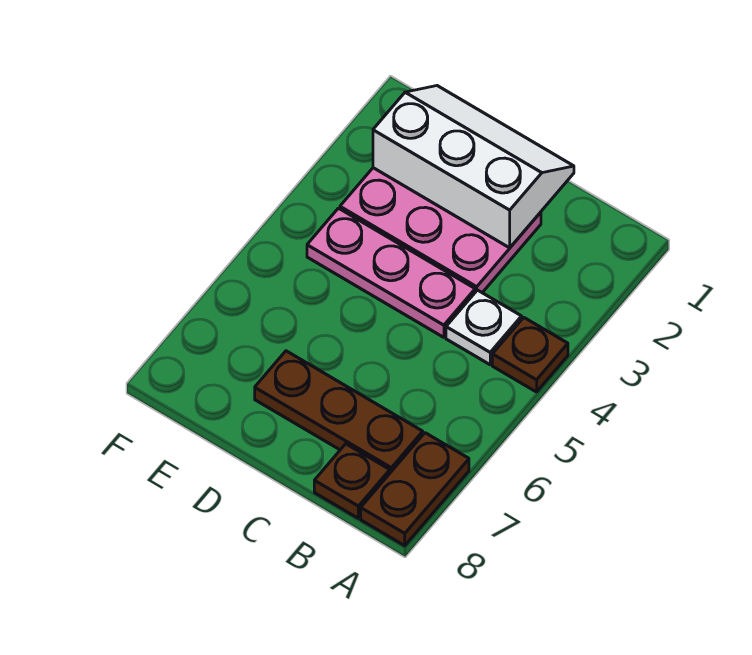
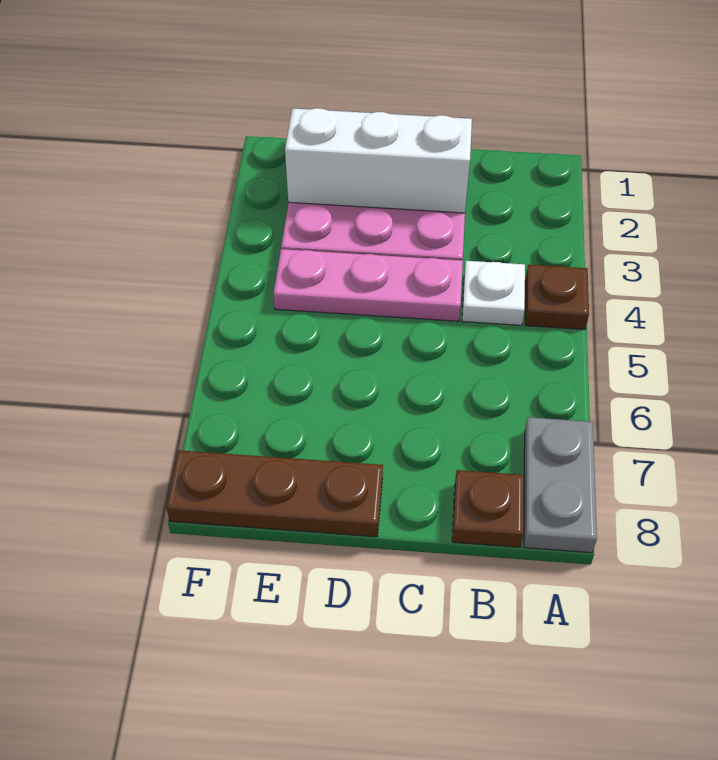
brown plate A7:A8 level 1 -> grey plate A7:A8 level 1
brown plate B7:D7 level 1 -> brown plate D8:F8 level 1

